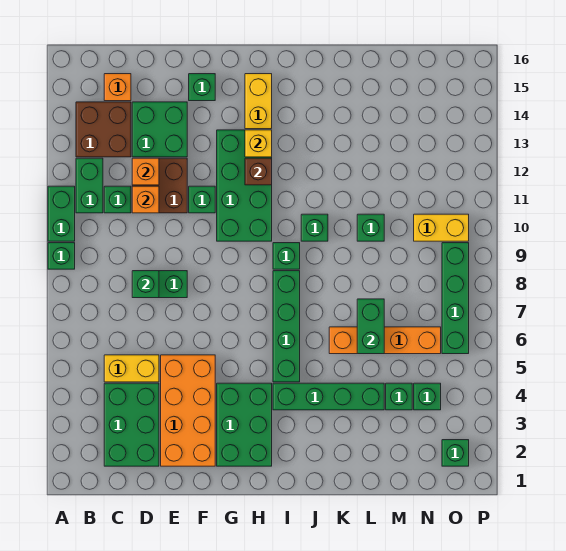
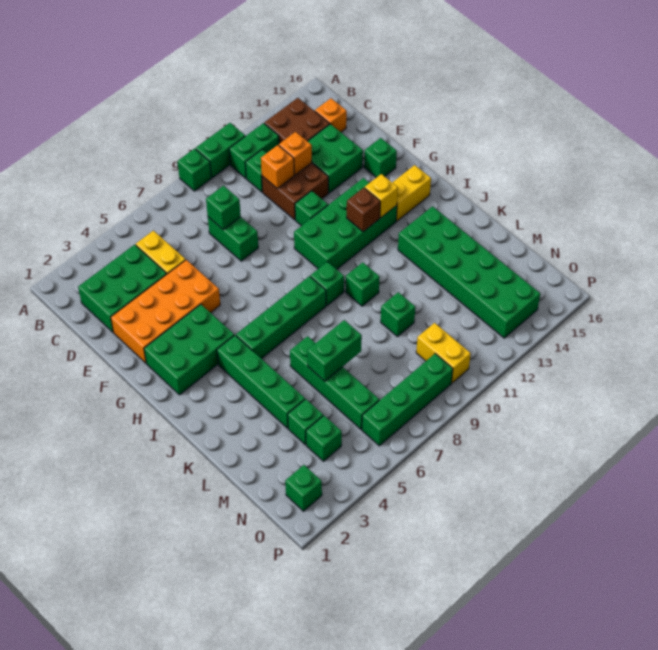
none -> green brick J13:O14 level 1
orange brick K6:N6 level 1 -> green brick K6:N6 level 1

